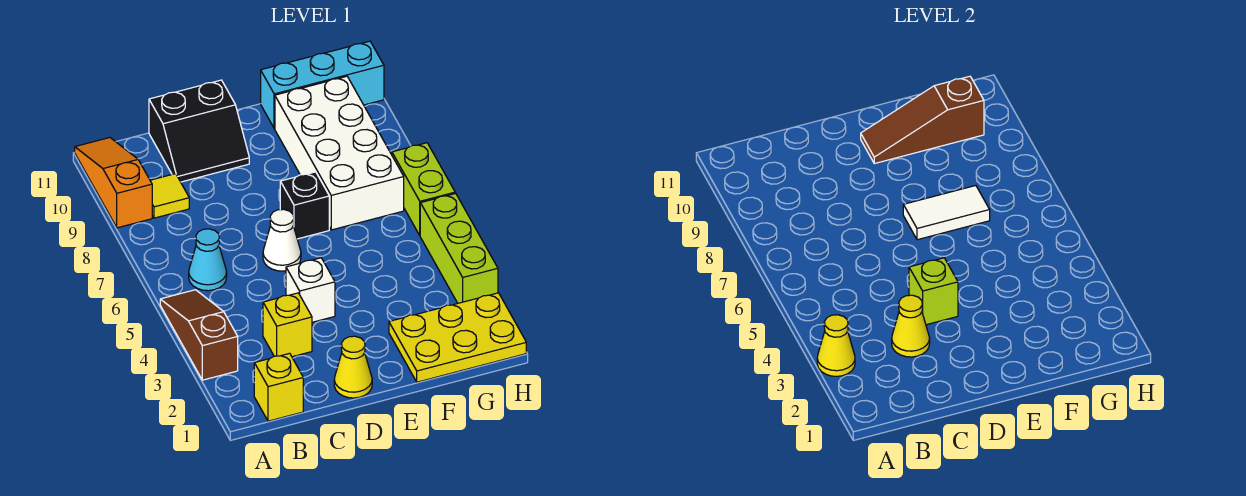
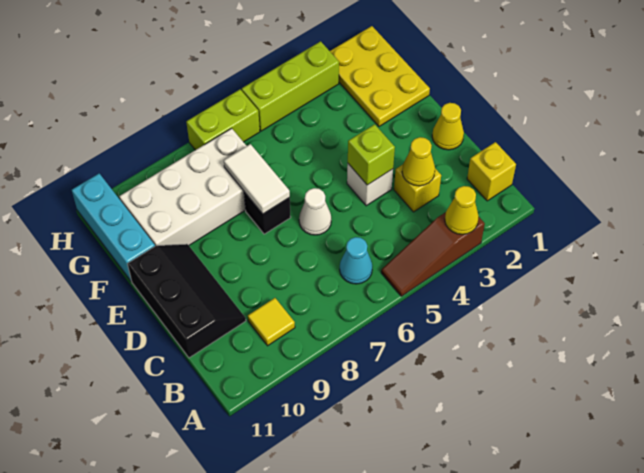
orange slope A9:A11 level 1 top 9 -> none
black slope C10:D11 level 1 top 11 -> black slope C10:E11 level 1 top 11
brown slope E10:G10 level 2 top G -> none

